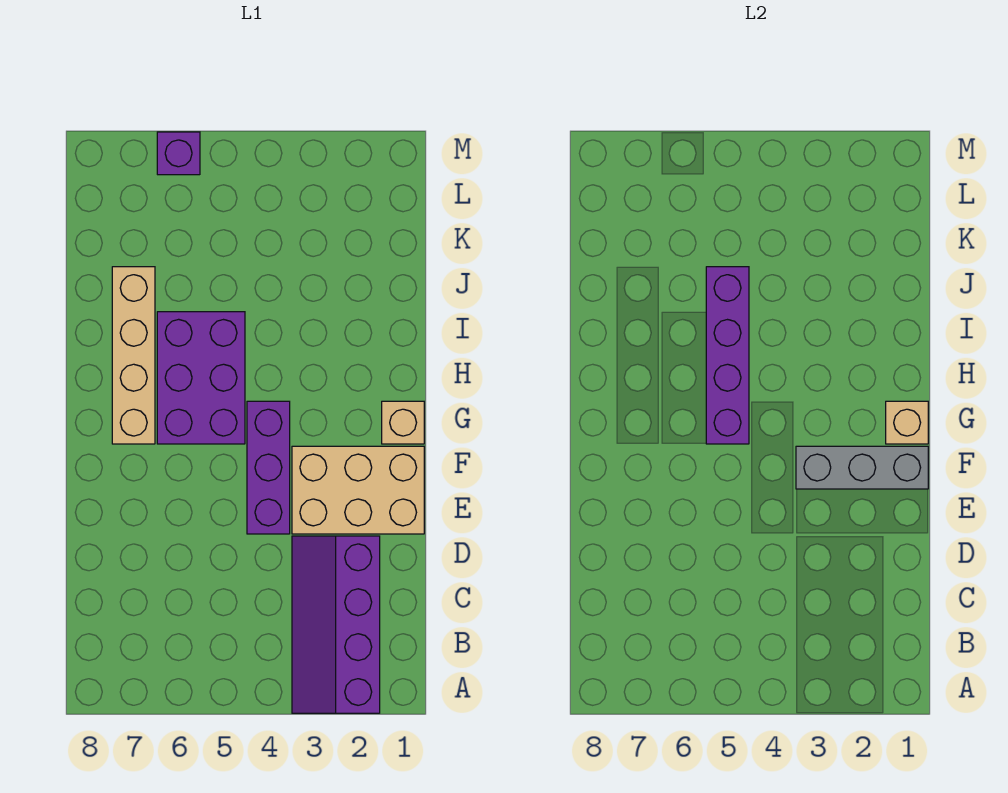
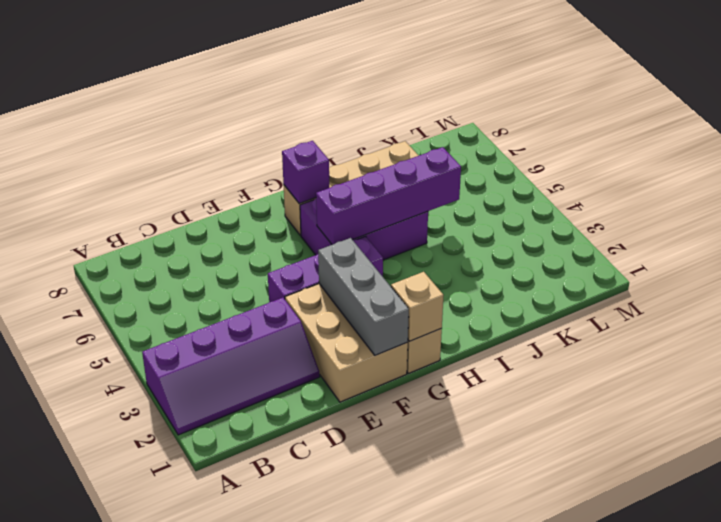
purple slope A2:D3 level 1 top 2 -> purple slope A2:D3 level 1 top 3
purple brick M6 level 1 -> purple brick G7 level 2

